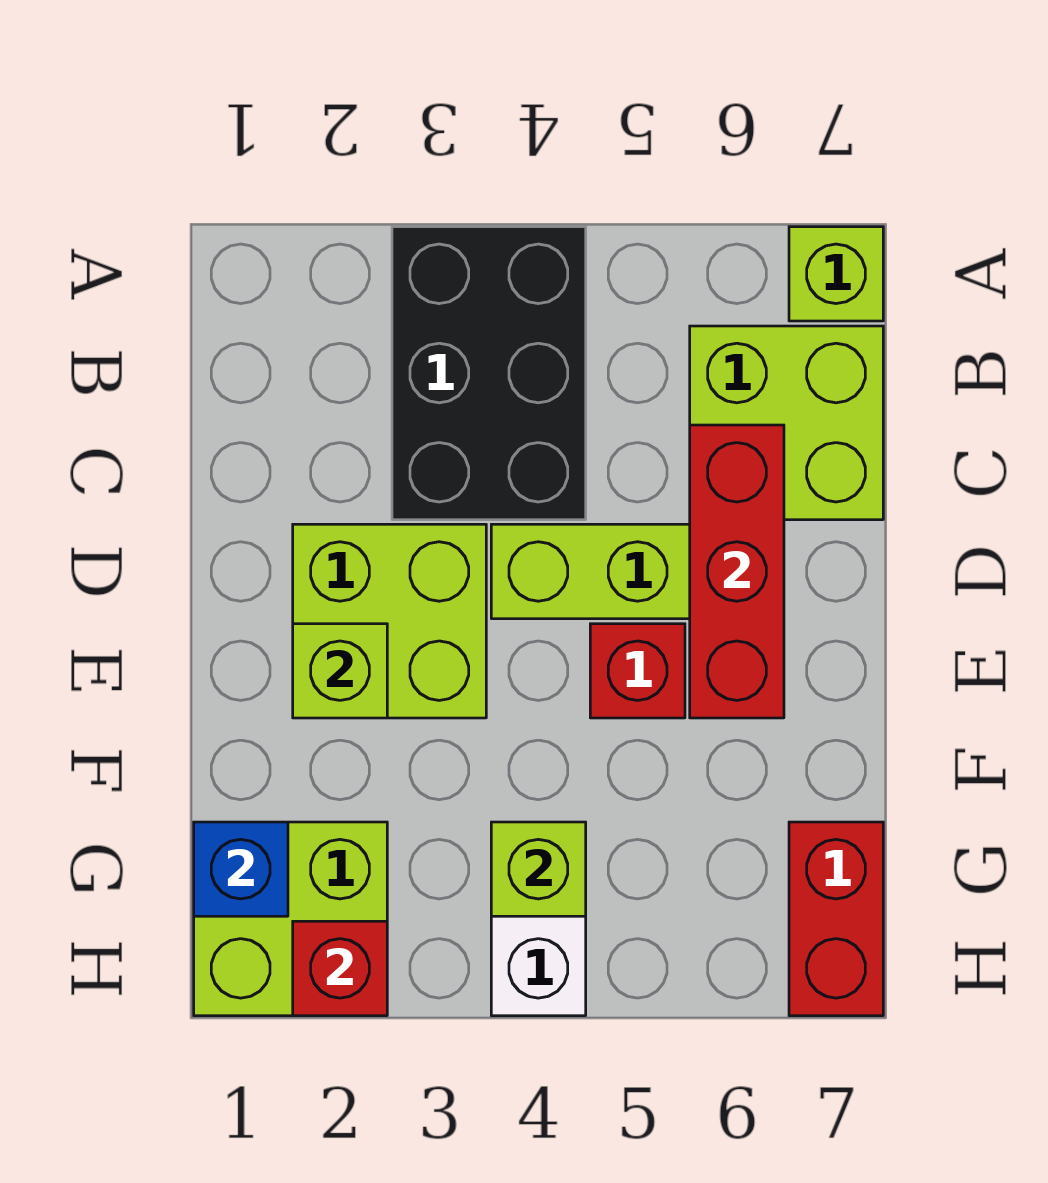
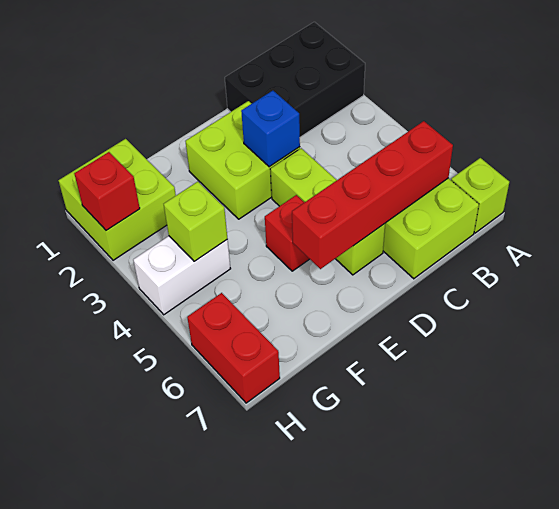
black brick A3:C4 level 1 -> black brick A1:C2 level 1
red brick C6:E6 level 2 -> red brick B6:E6 level 2
lime brick E2 level 2 -> none
blue brick G1 level 2 -> blue brick D3 level 2
red brick G7:H7 level 1 -> red brick H6:H7 level 1

